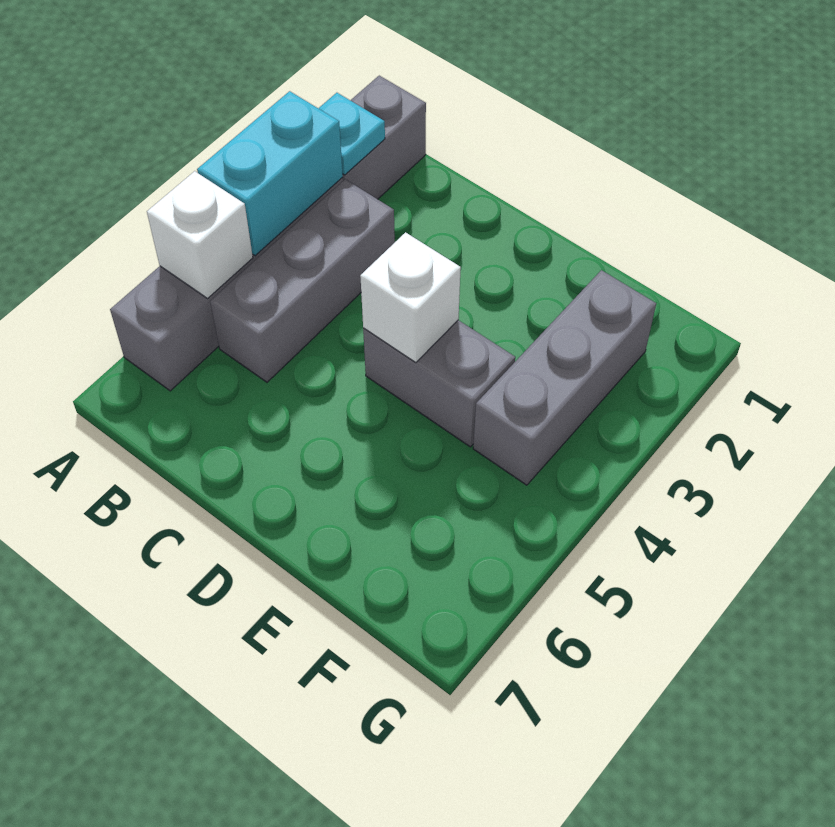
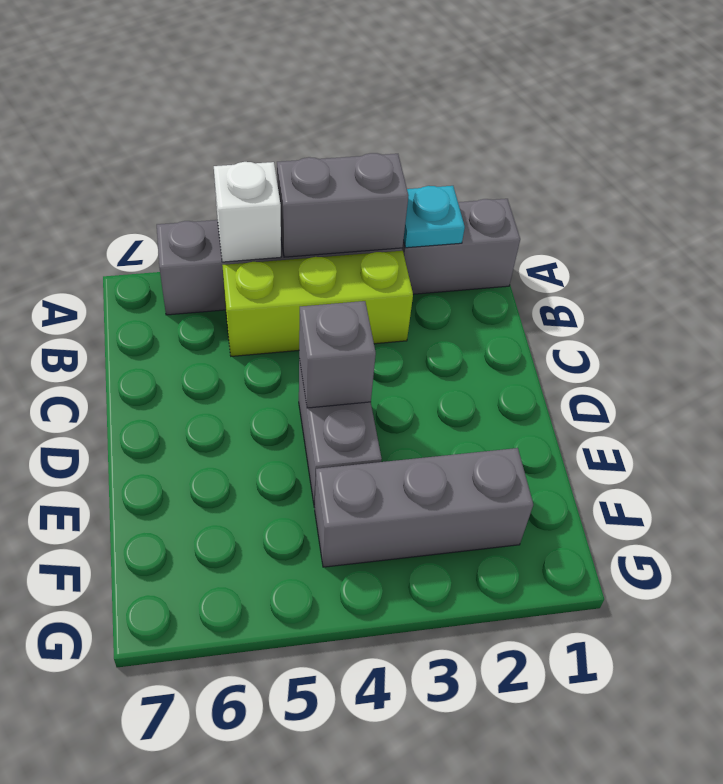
cyan brick A3:A4 level 2 -> grey brick A3:A4 level 2
grey brick B3:B5 level 1 -> lime brick B3:B5 level 1
white brick D4 level 2 -> grey brick D4 level 2

